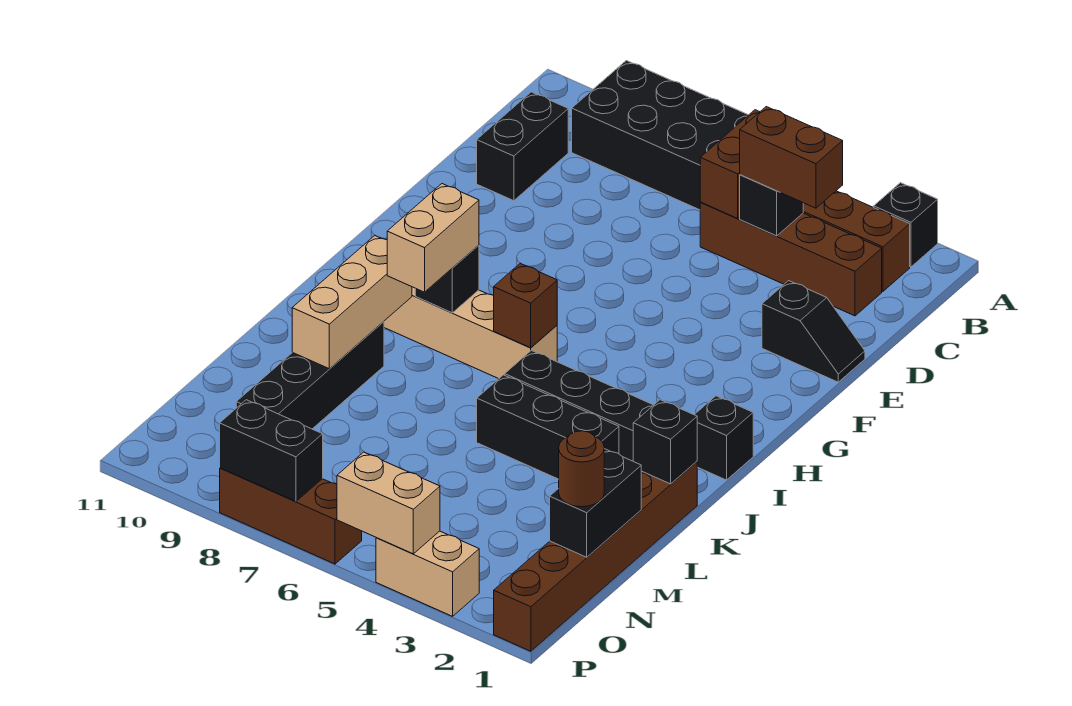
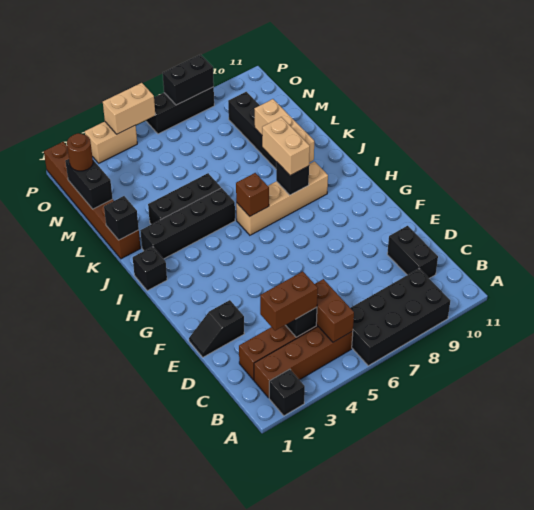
brown brick P6:P8 level 1 -> black brick P6:P8 level 1

